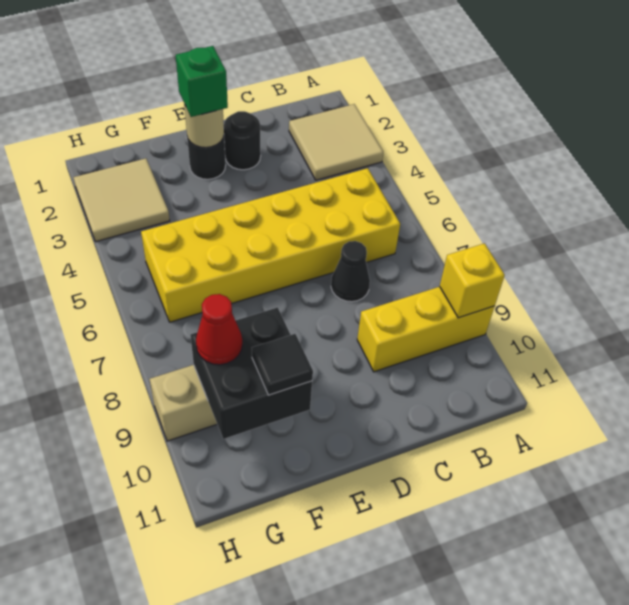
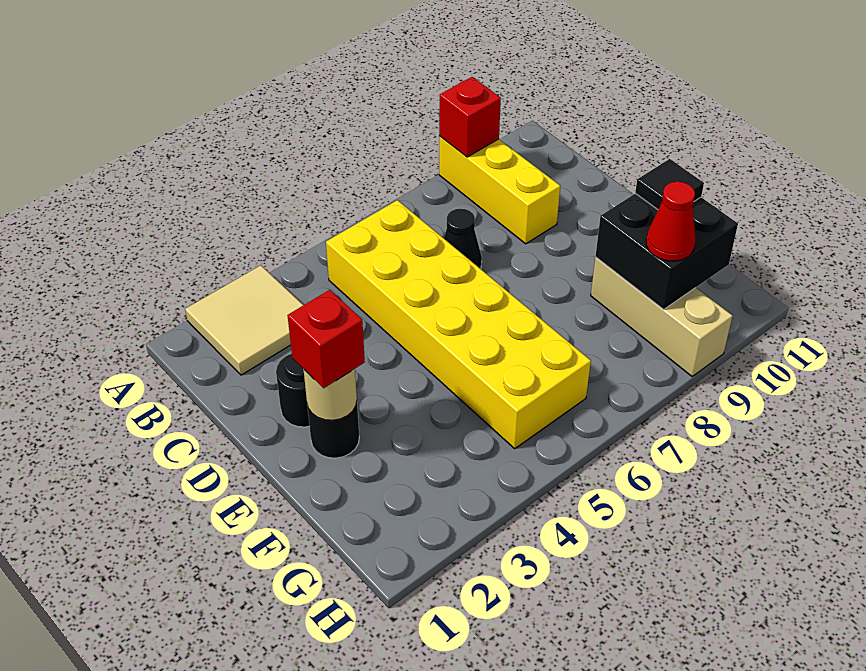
yellow brick A9 level 2 -> red brick A9 level 2
green brick E2 level 3 -> red brick E2 level 3
tan tile G2:H3 level 1 -> none

